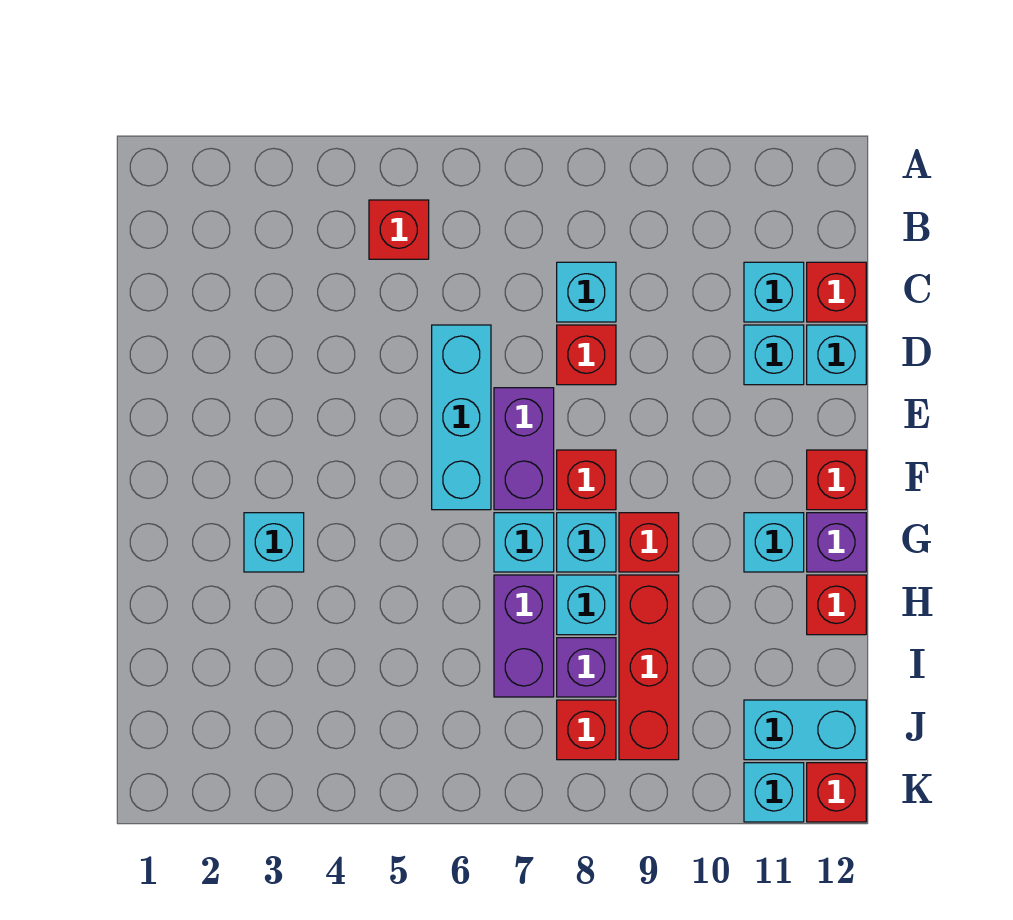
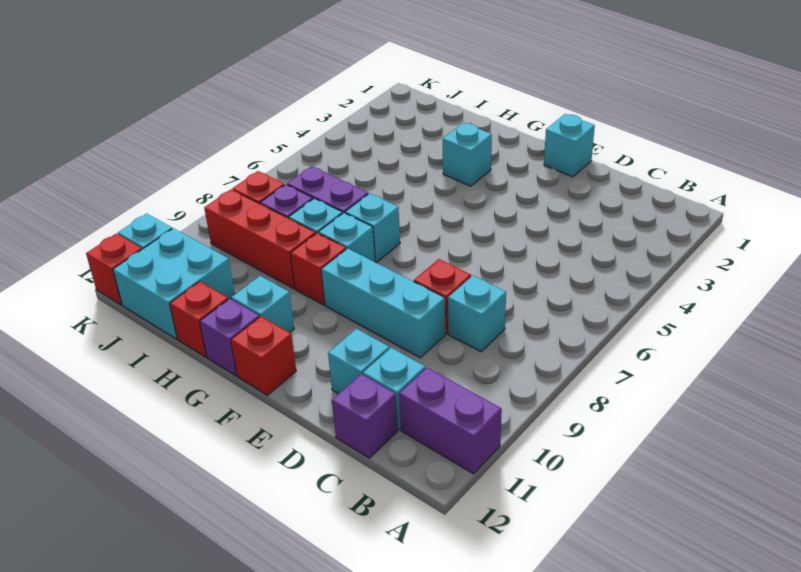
red brick B5 level 1 -> none
red brick C12 level 1 -> purple brick C12 level 1
cyan brick D6:F6 level 1 -> cyan brick D9:F9 level 1
cyan brick D12 level 1 -> cyan brick E1 level 1
purple brick E7:F7 level 1 -> purple brick A11:B11 level 1
red brick F8 level 1 -> none
cyan brick J11:J12 level 1 -> cyan brick I11:J12 level 1

